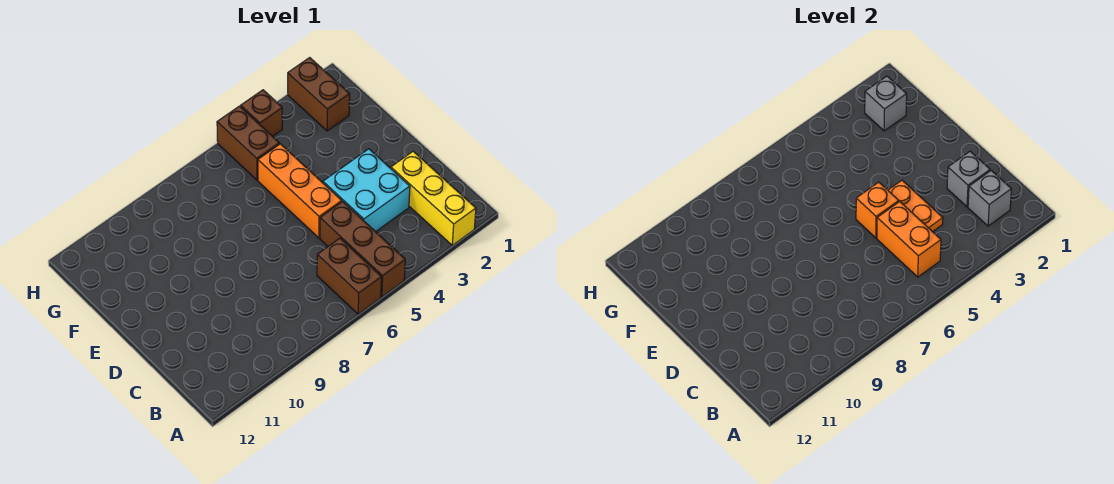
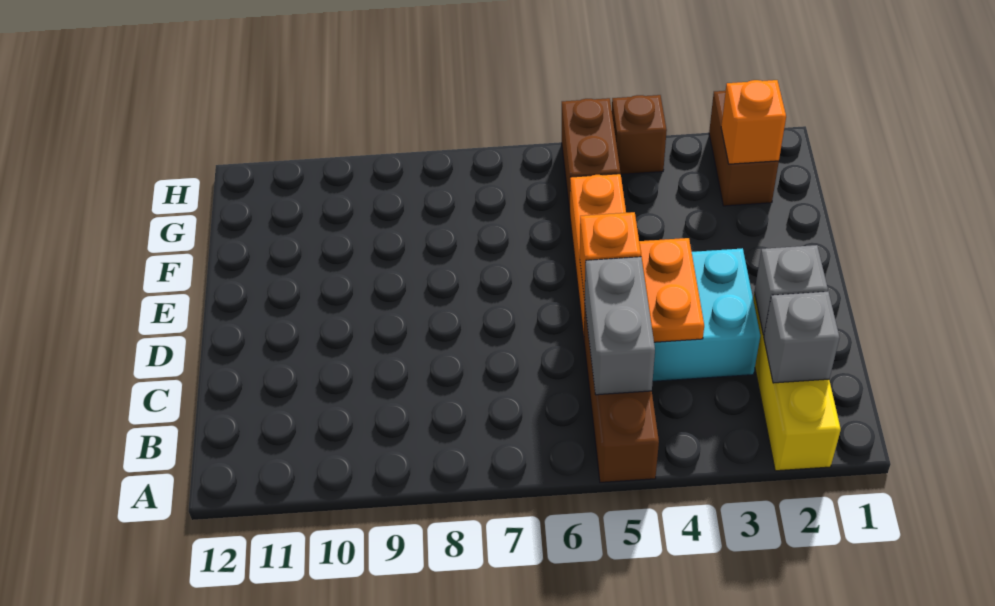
brown brick A6:B6 level 1 -> none
orange brick B5:C5 level 2 -> grey brick B5:C5 level 2
grey brick G2 level 2 -> orange brick G2 level 2

